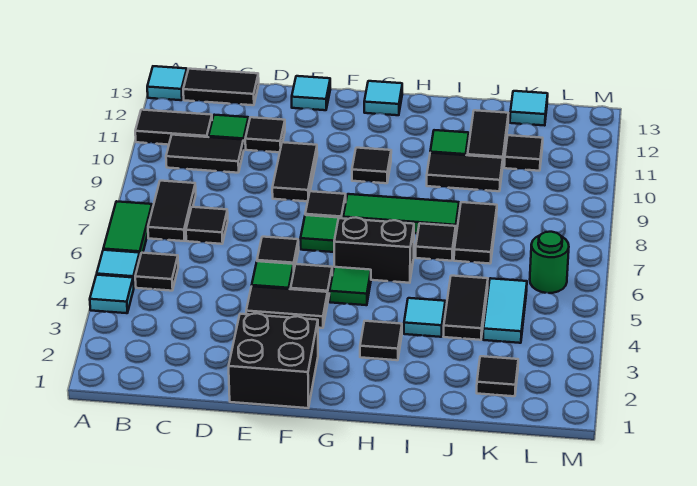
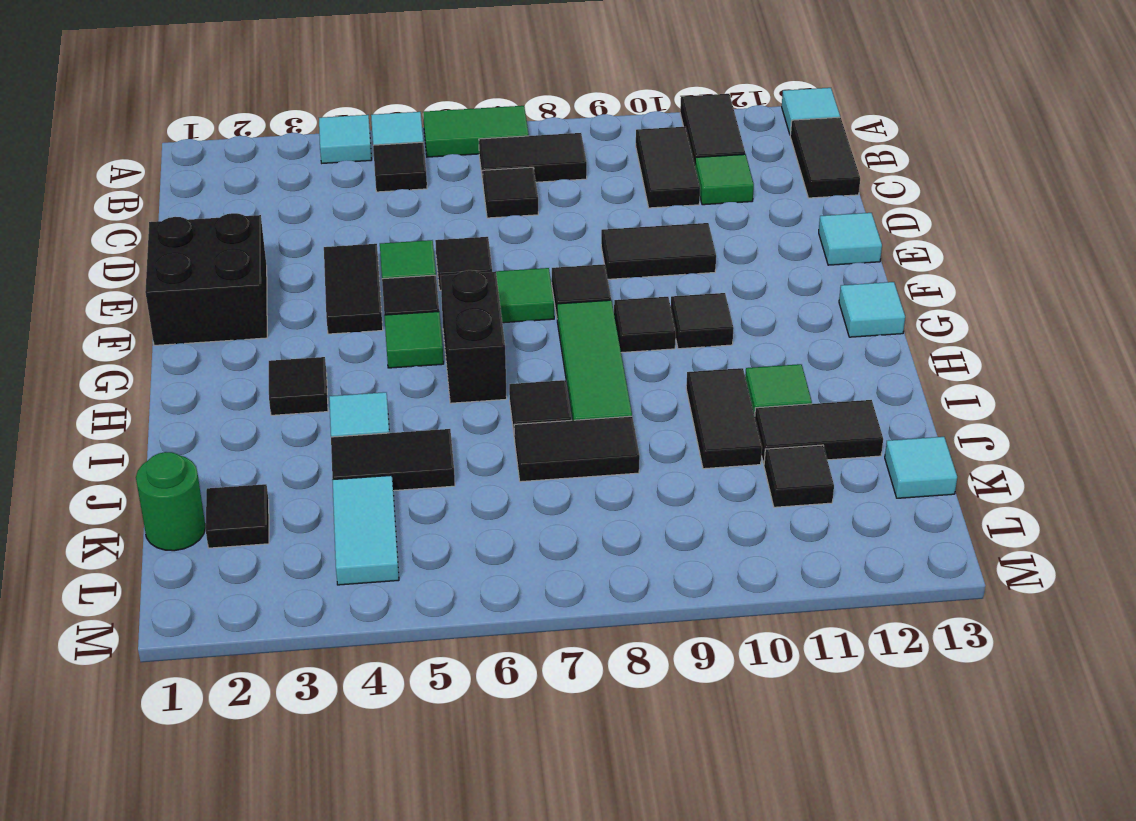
black tile D11 level 1 -> black tile G9 level 1
cyan tile K4:K5 level 1 -> cyan tile K4:L4 level 1
green round brick L6 level 1 -> green round brick K1 level 1

